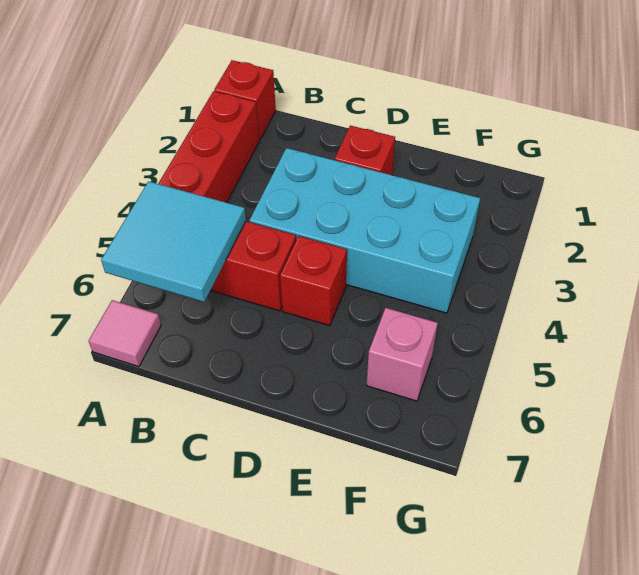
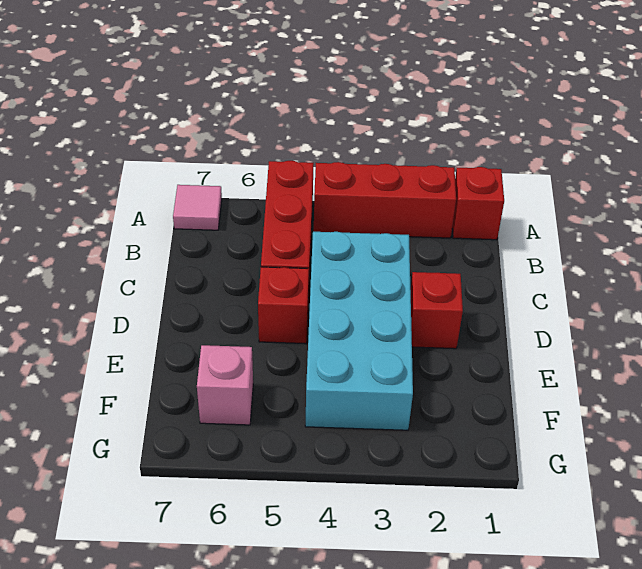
cyan tile A5:B6 level 2 -> none

